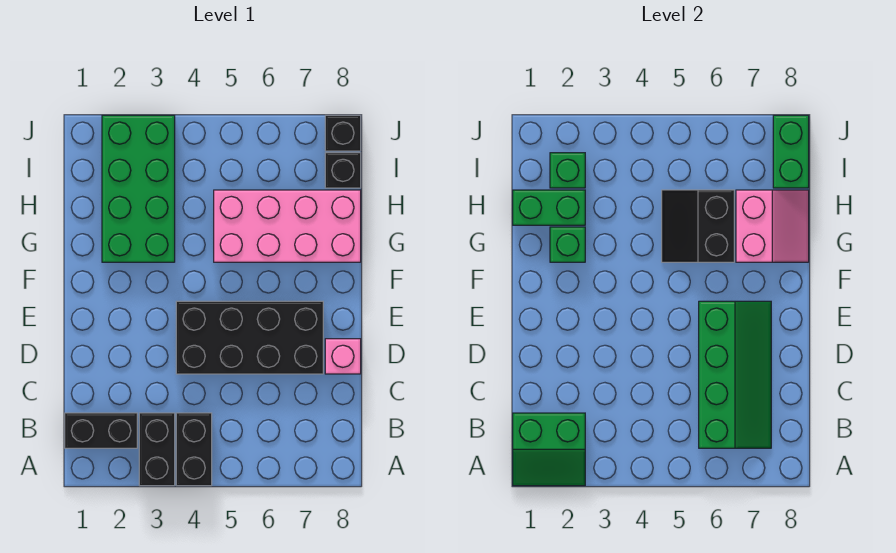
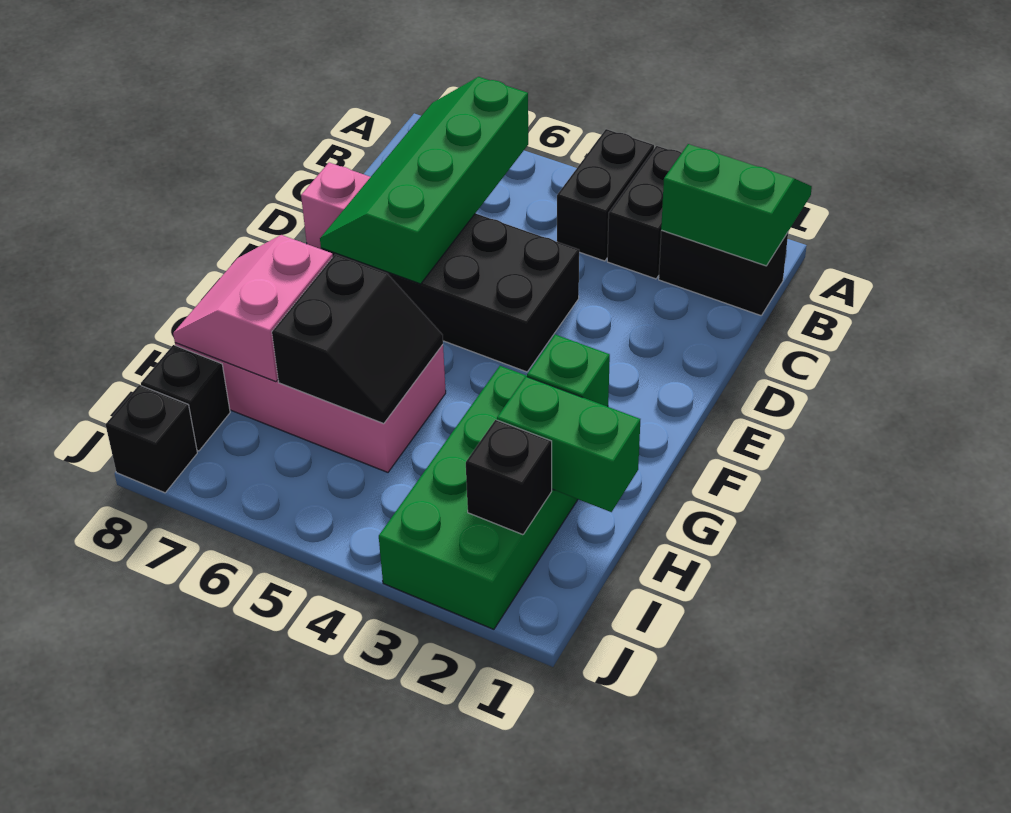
green brick I2 level 2 -> black brick I2 level 2
green brick I8:J8 level 2 -> none

